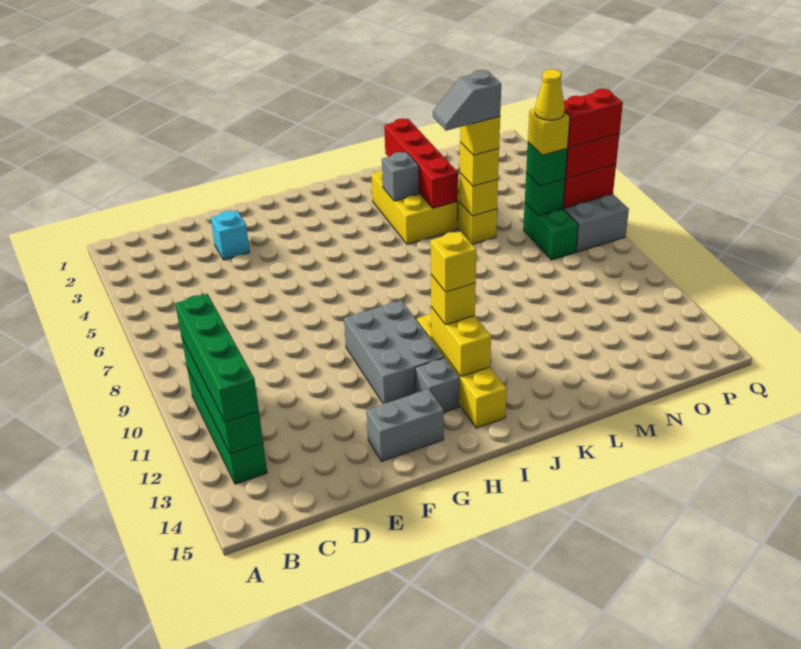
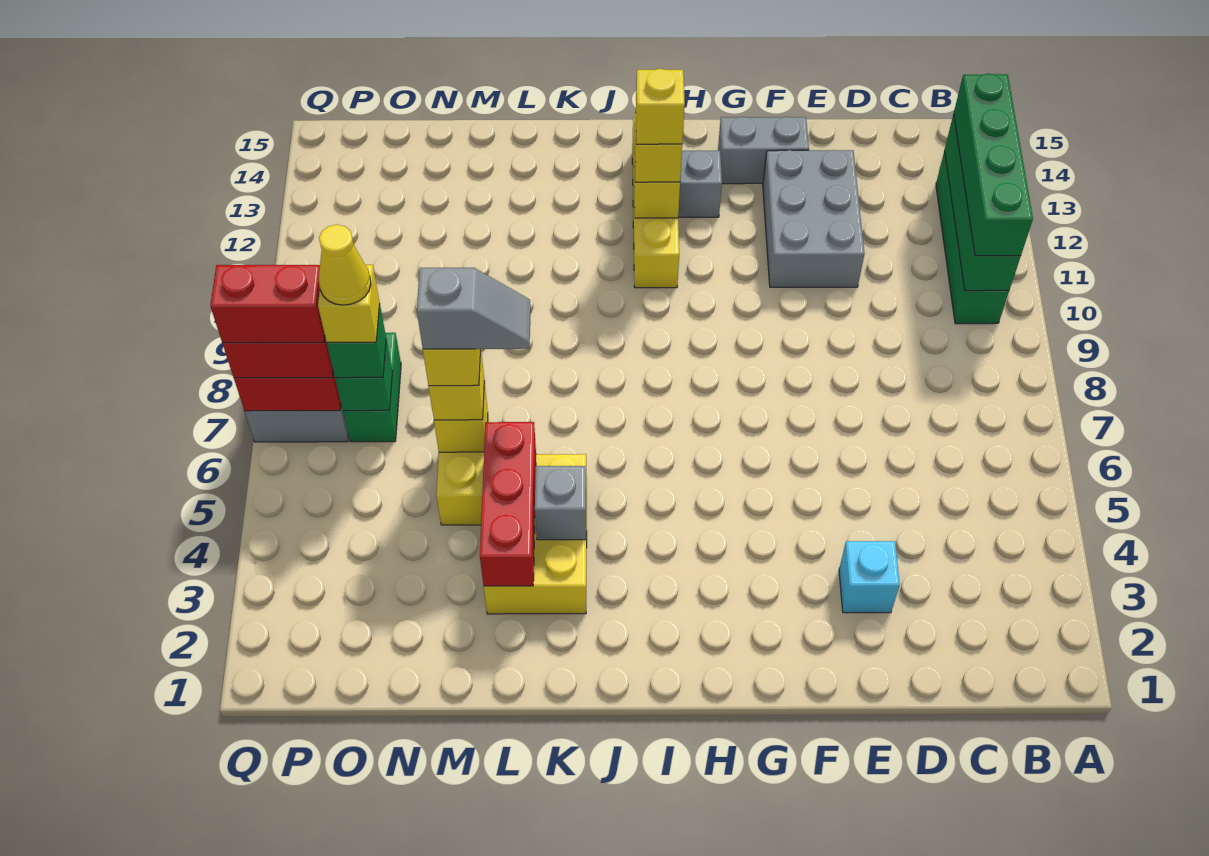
grey brick G10:H12 level 1 -> grey brick E11:F13 level 1
red brick L2:L5 level 2 -> red brick L3:L5 level 2

